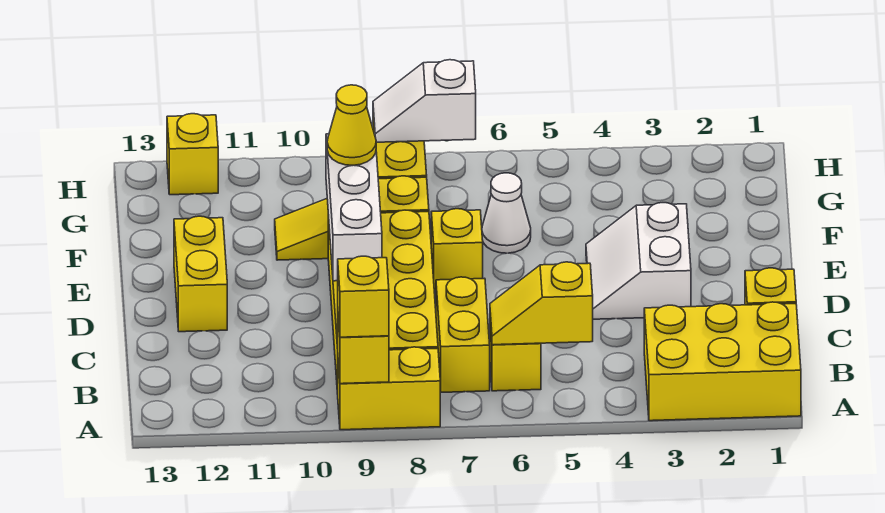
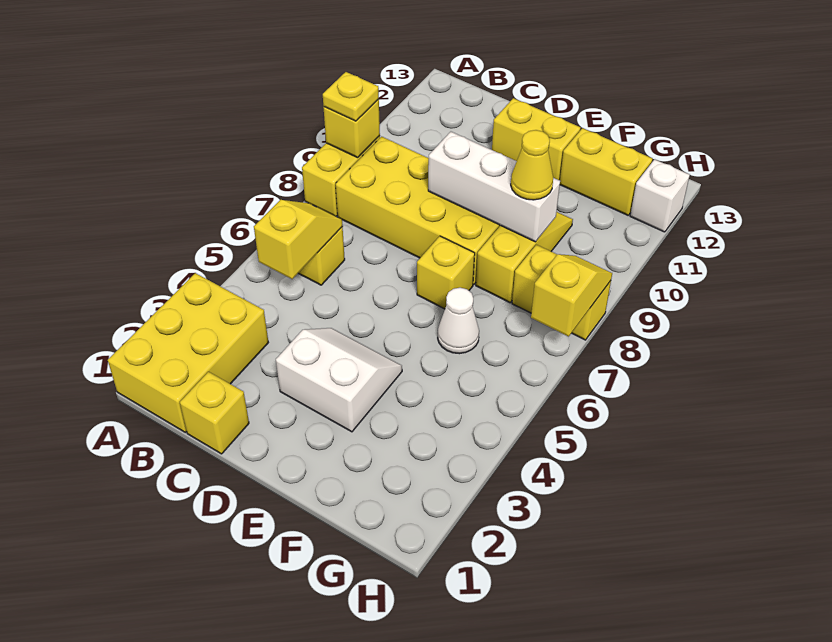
yellow brick A9 level 3 -> yellow plate A9 level 3
yellow brick B7:C7 level 1 -> yellow brick F12:G12 level 1
white slope H7:H8 level 2 top 7 -> yellow slope H7:H8 level 2 top 7
yellow brick H12 level 1 -> white brick H12 level 1

